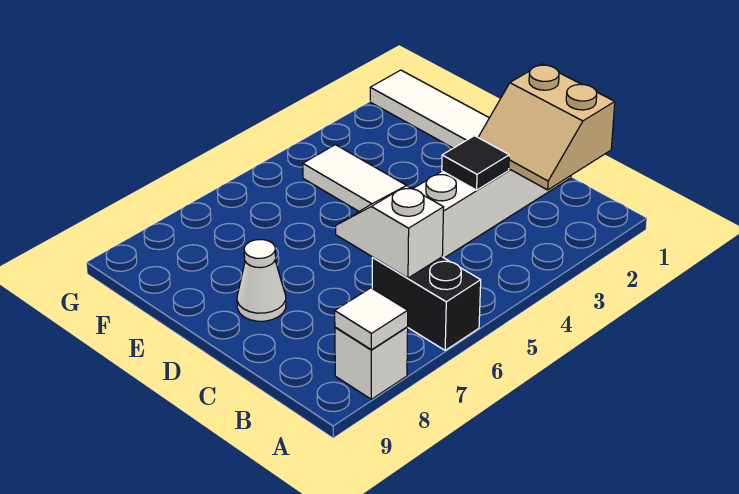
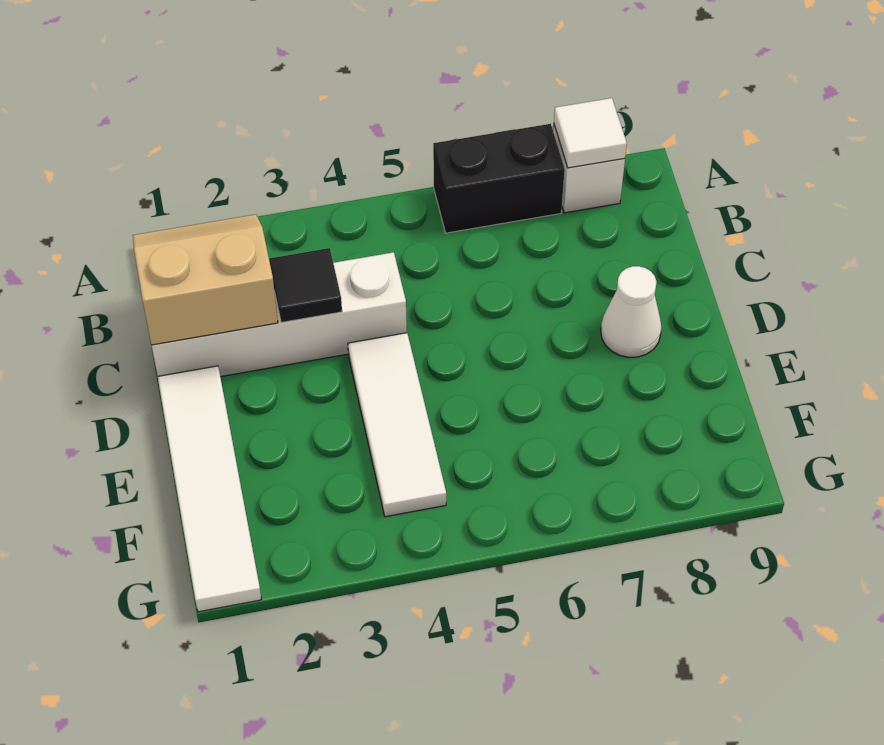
black brick A6:B6 level 1 -> black brick A6:A7 level 1
tan slope B1:C2 level 2 top 1 -> tan slope B1:C2 level 2 top C
white slope B6:C6 level 2 top B -> none

